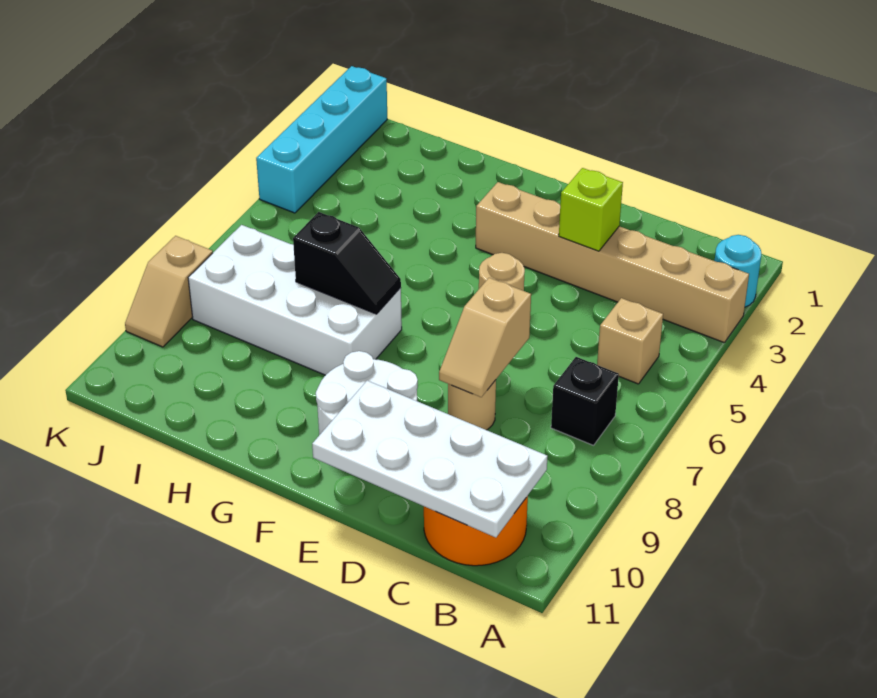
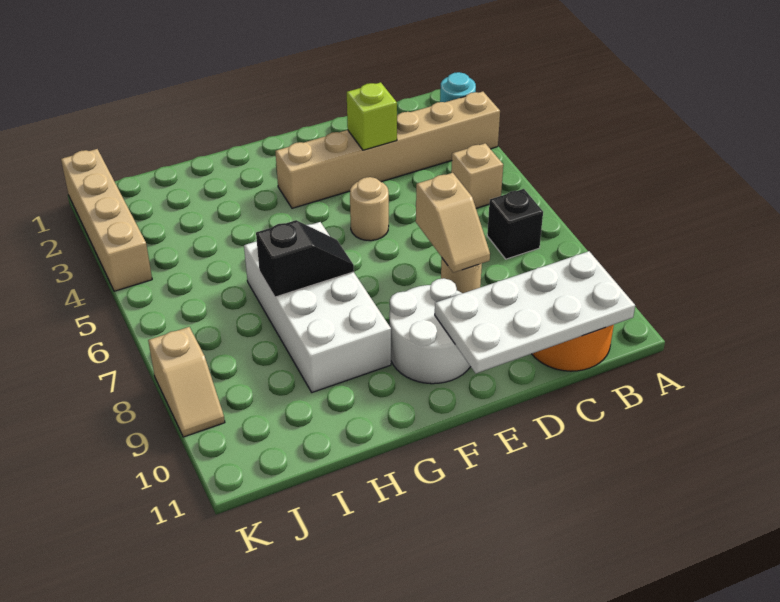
white brick G7:J8 level 1 -> white brick G6:H9 level 1
cyan brick K1:K4 level 1 -> tan brick K1:K4 level 1

